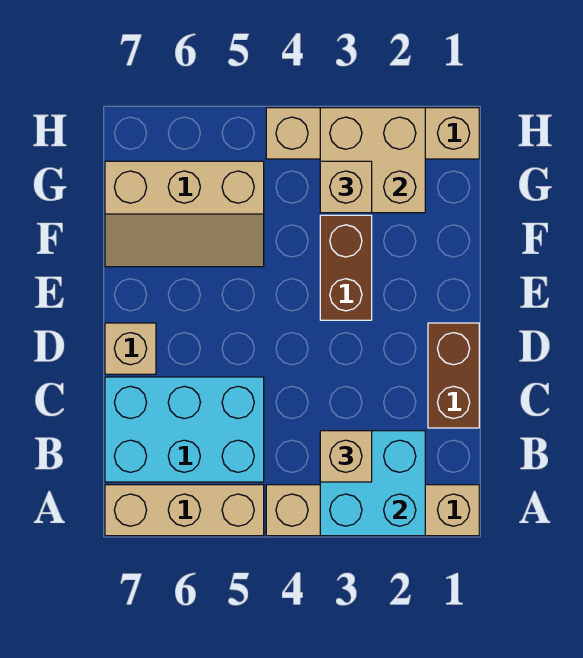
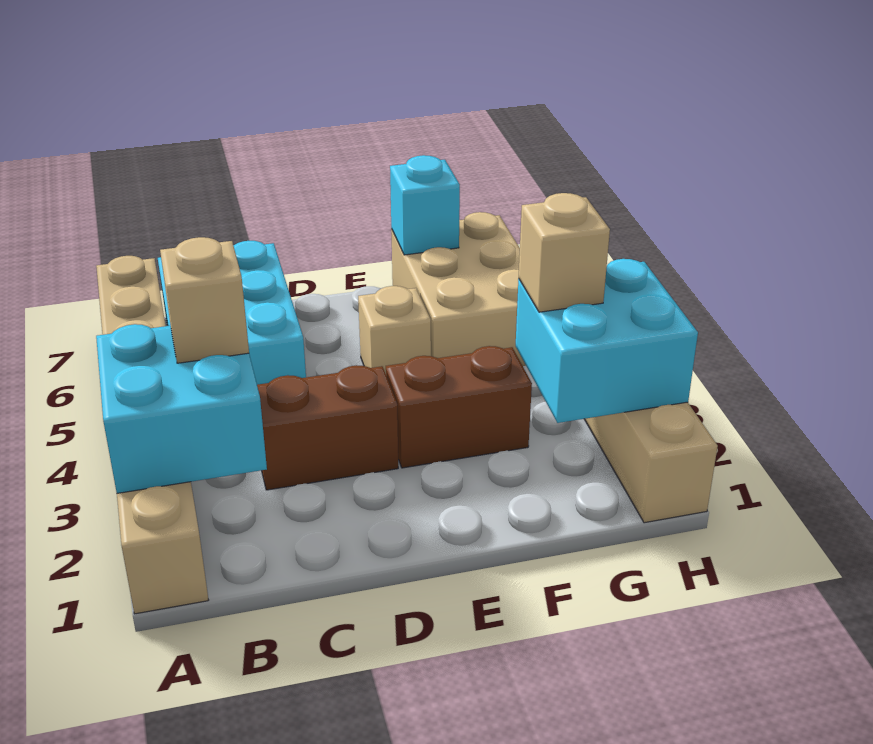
brown brick C1:D1 level 1 -> brown brick C3:D3 level 1
tan brick D7 level 1 -> tan brick E5 level 1
tan slope F5:G7 level 1 top G -> tan brick F5:G7 level 1
none -> cyan brick F7 level 2
tan brick G2:H3 level 2 -> cyan brick G2:H3 level 2

